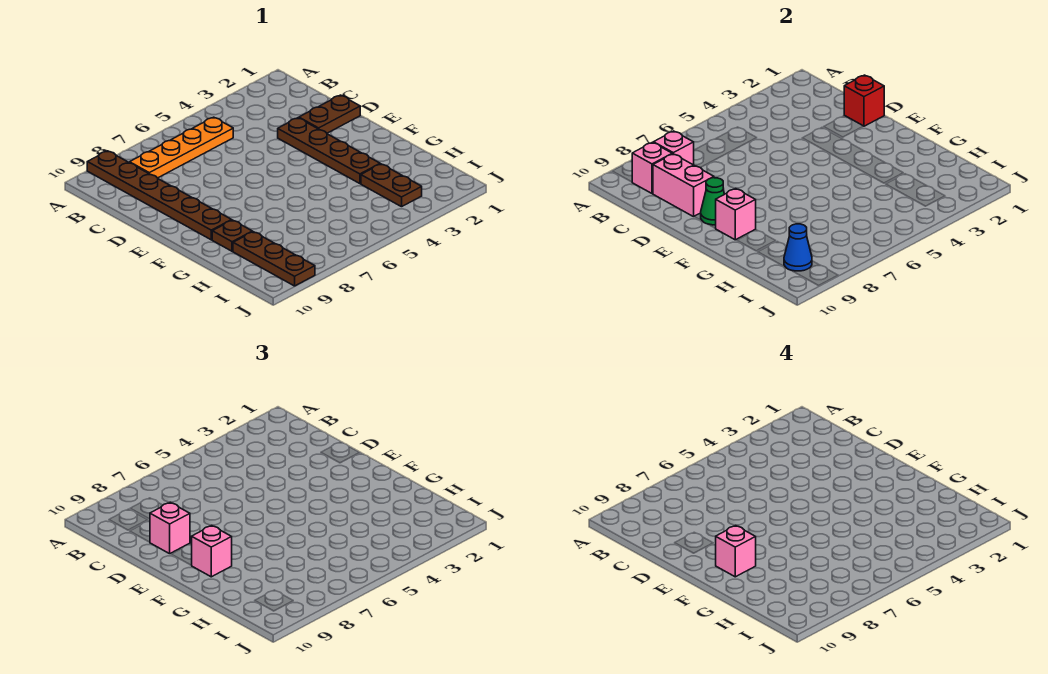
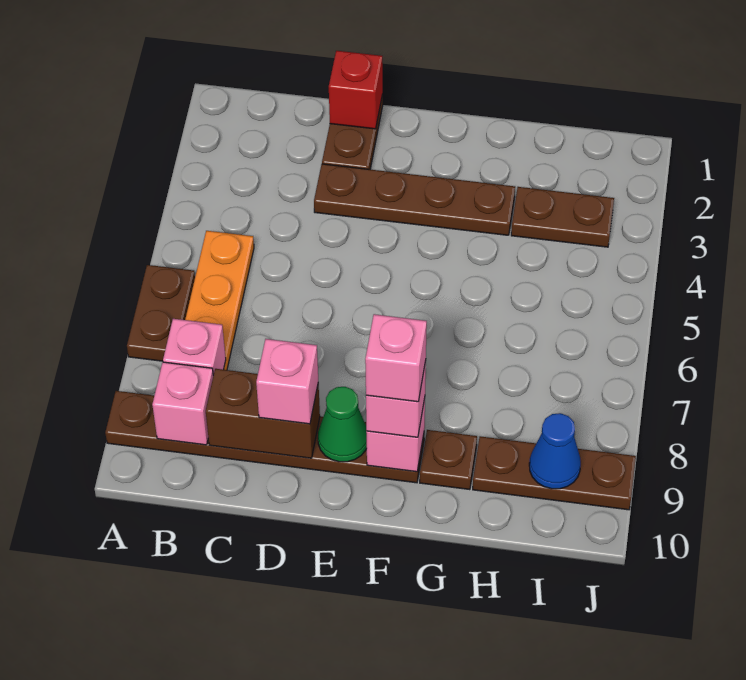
none -> brown plate A6:A7 level 1
pink brick C9:D9 level 2 -> brown brick C9:D9 level 2

